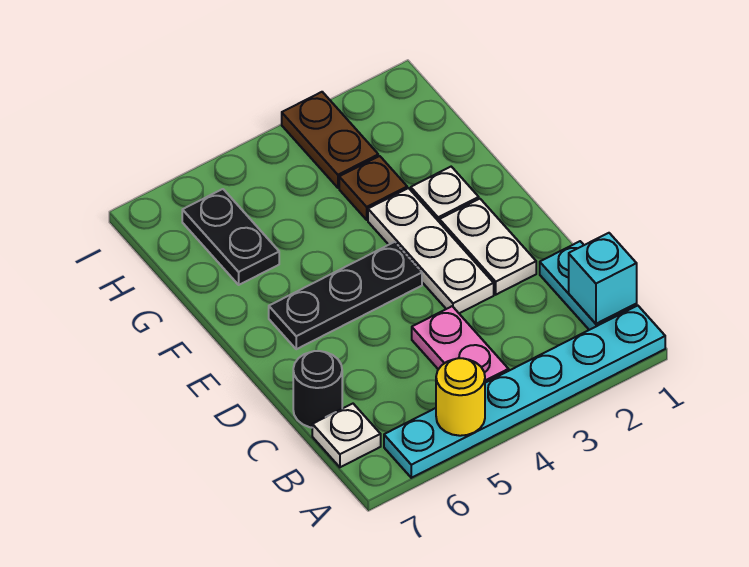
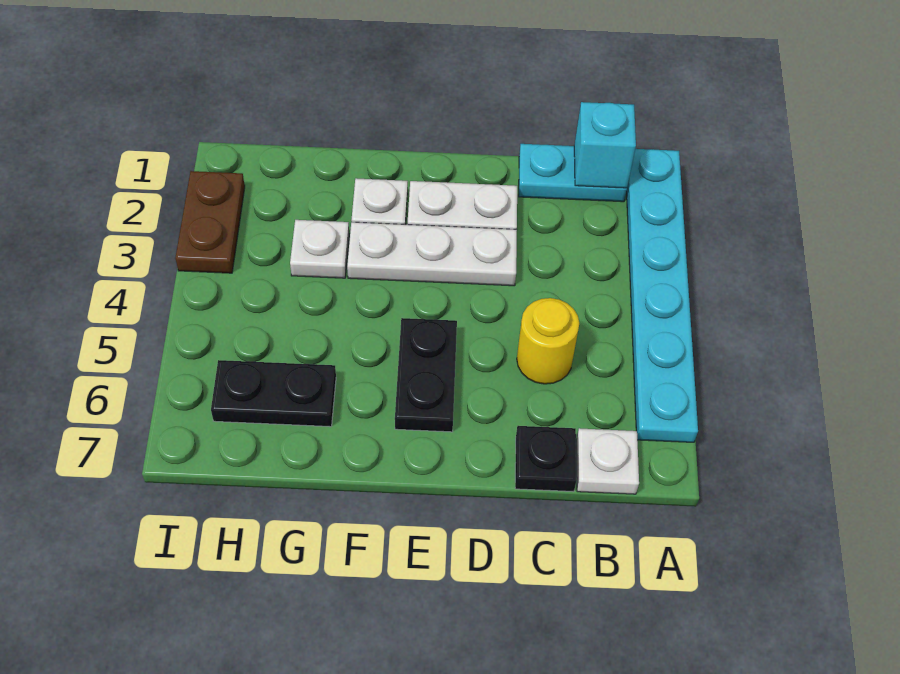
yellow round brick A5 level 2 -> yellow round brick C5 level 1
pink plate B4:C4 level 1 -> none
black round brick C7 level 1 -> black plate C7 level 1
black plate E4:E6 level 1 -> black plate E5:E6 level 1
brown plate G3 level 1 -> white plate G3 level 1
brown plate H3:I3 level 1 -> brown plate I2:I3 level 1

